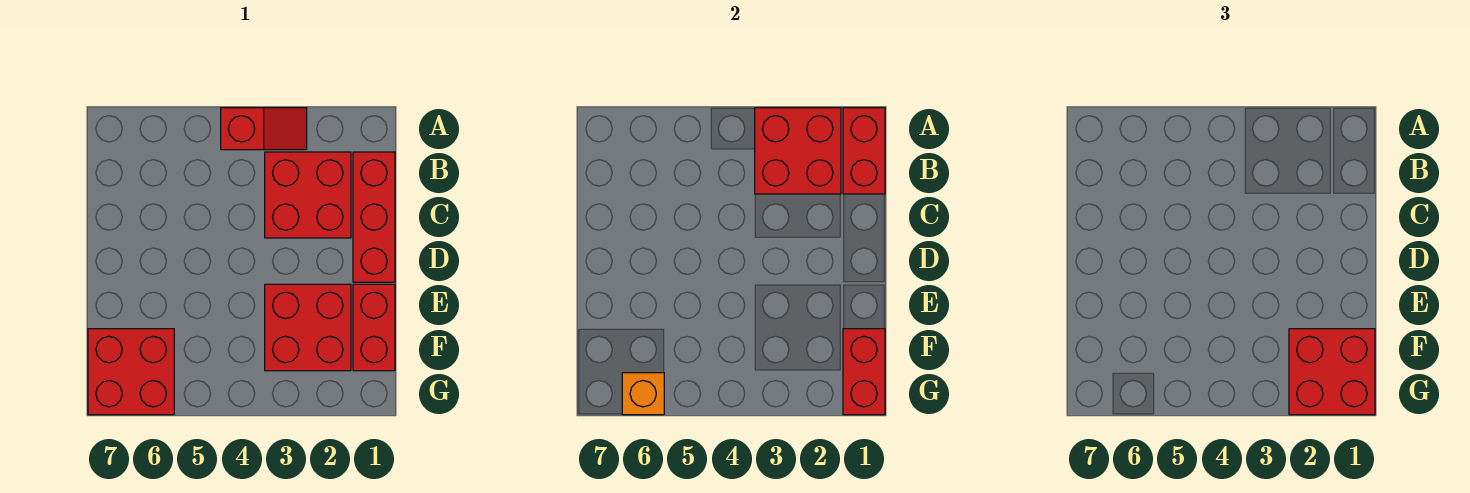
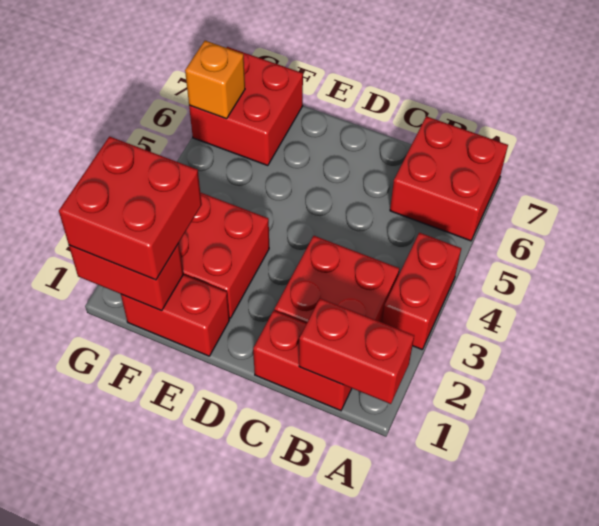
red brick A2:B3 level 2 -> red brick A6:B7 level 1
red slope A3:A4 level 1 top 4 -> red brick A3:A4 level 1
red brick B1:D1 level 1 -> red brick B1:C1 level 1

